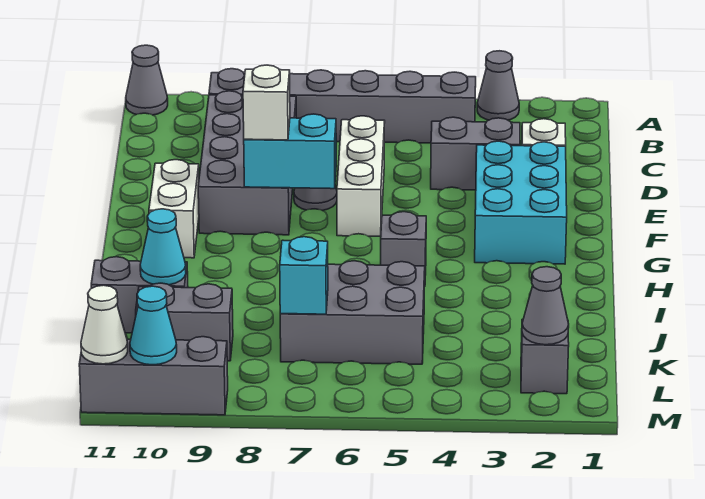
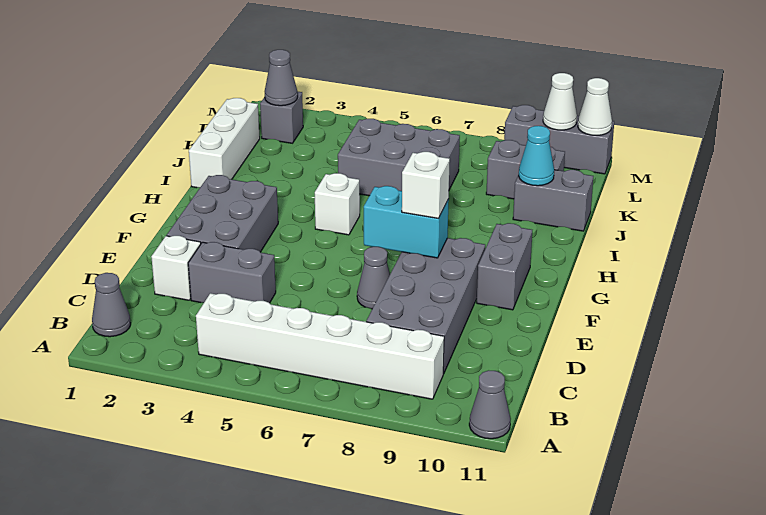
grey cone A3 level 1 -> grey cone B1 level 1
grey brick B4:B9 level 1 -> white brick B4:B9 level 1
white brick D6:F6 level 1 -> white brick I1:K1 level 1
cyan brick E2:G3 level 1 -> grey brick E2:G3 level 1
white brick F10:G10 level 1 -> grey brick F10:G10 level 1
grey brick H5 level 1 -> white brick H5 level 1
cyan brick K7 level 2 -> none
cyan cone M10 level 2 -> white cone M10 level 2

